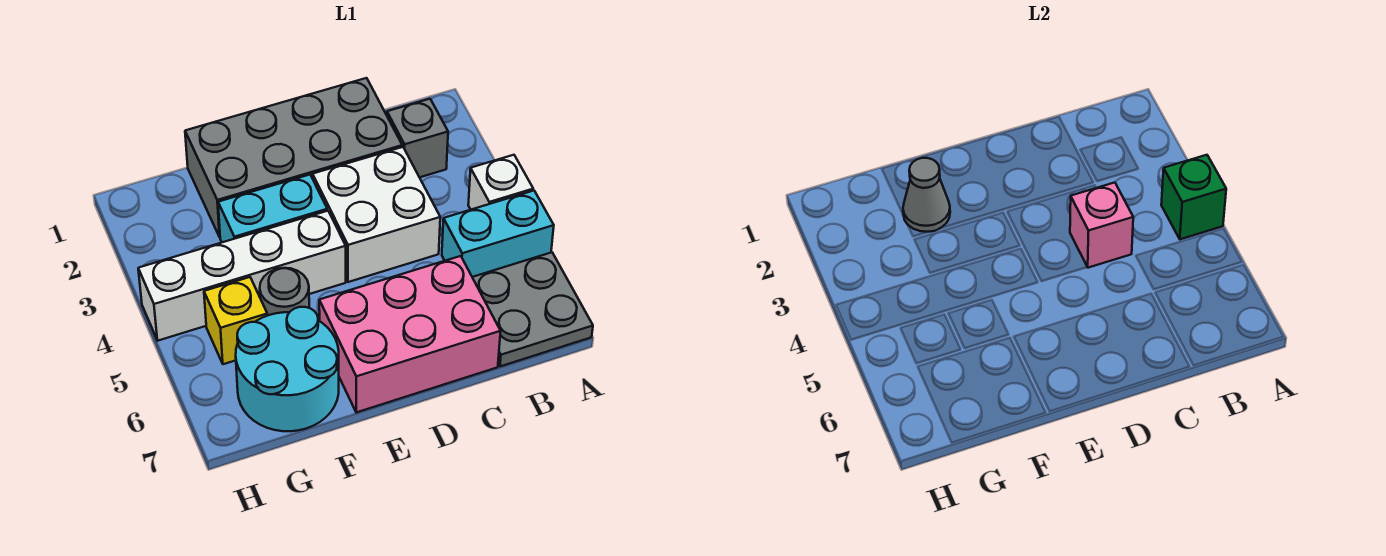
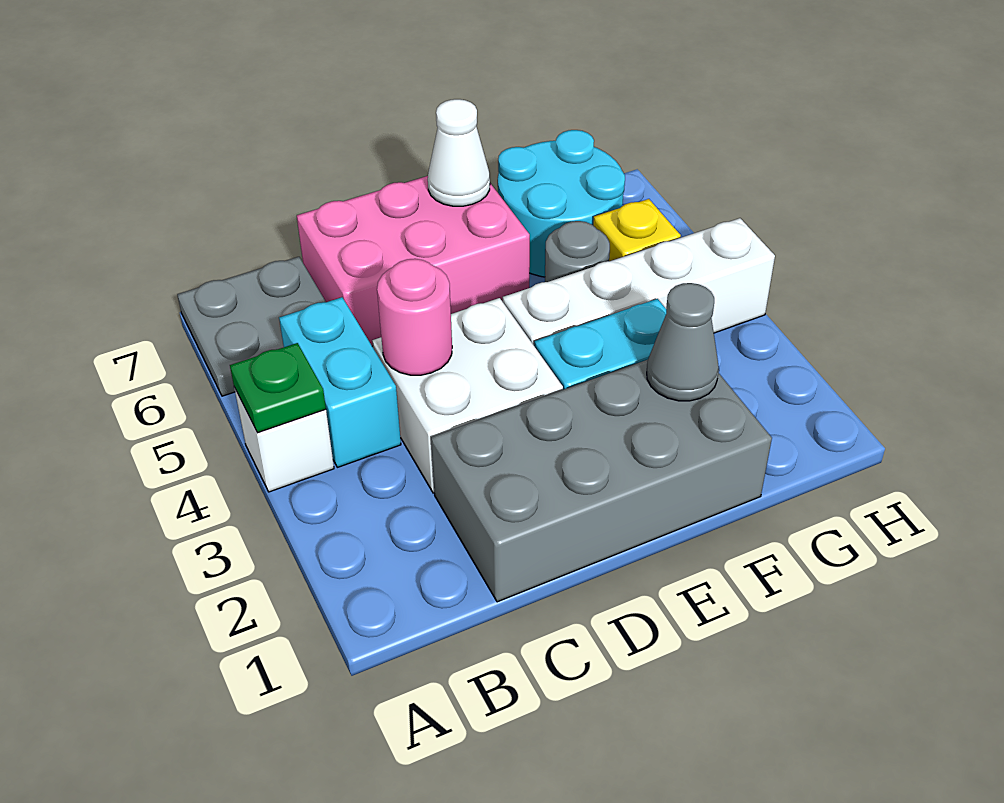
green brick A4 level 2 -> green plate A4 level 2
cyan brick A5:B5 level 1 -> cyan brick B4:B5 level 1
grey brick B2 level 1 -> none
pink brick C4 level 2 -> pink round brick C4 level 2
none -> white cone E7 level 2

